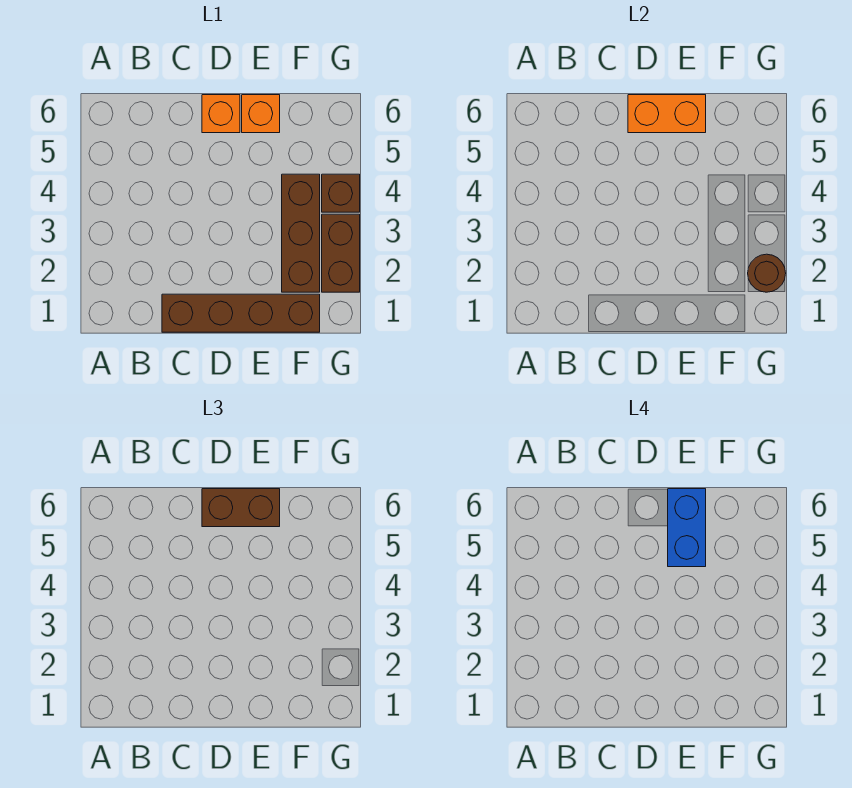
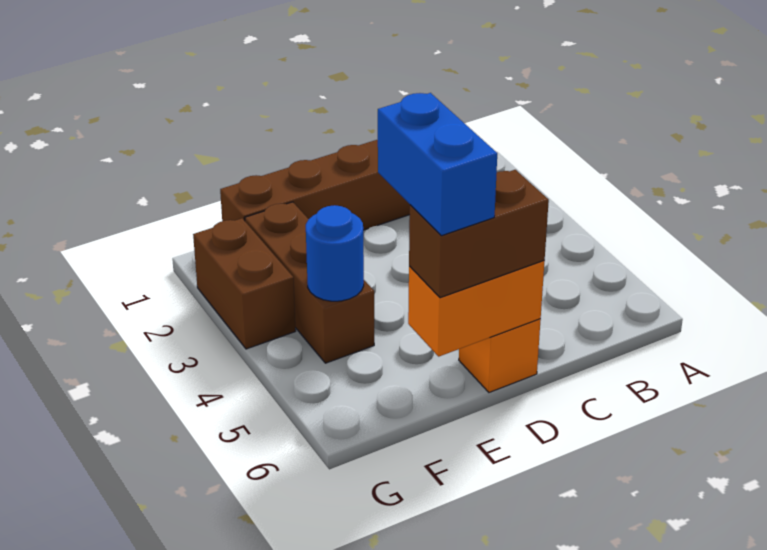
orange brick E6 level 1 -> none
none -> blue round brick F4 level 2
brown round brick G2 level 2 -> none
brown brick G4 level 1 -> none

